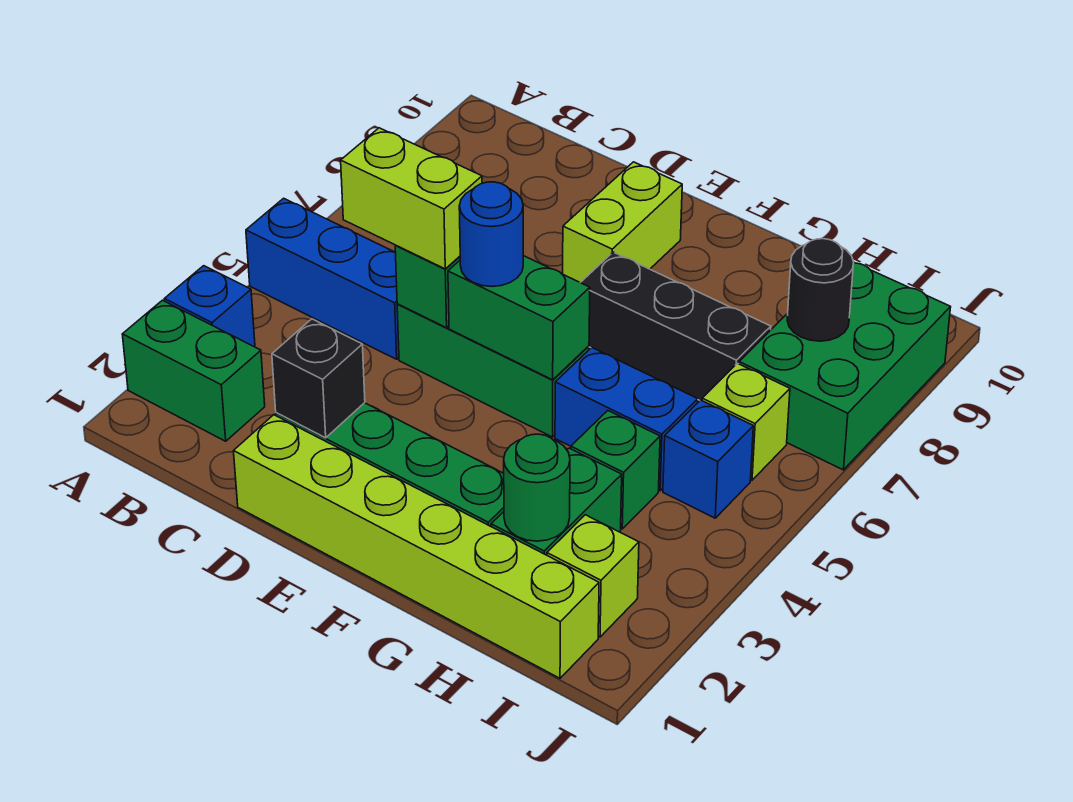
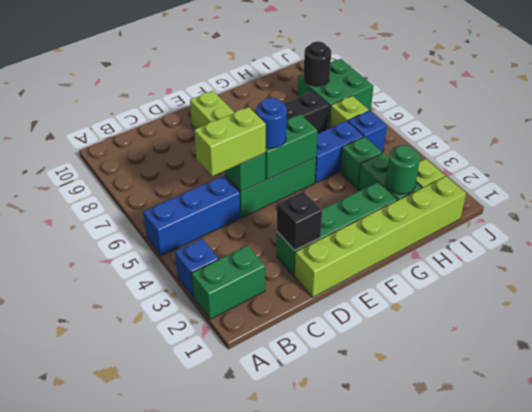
green brick I7:J9 level 1 -> green brick I7:J8 level 1

